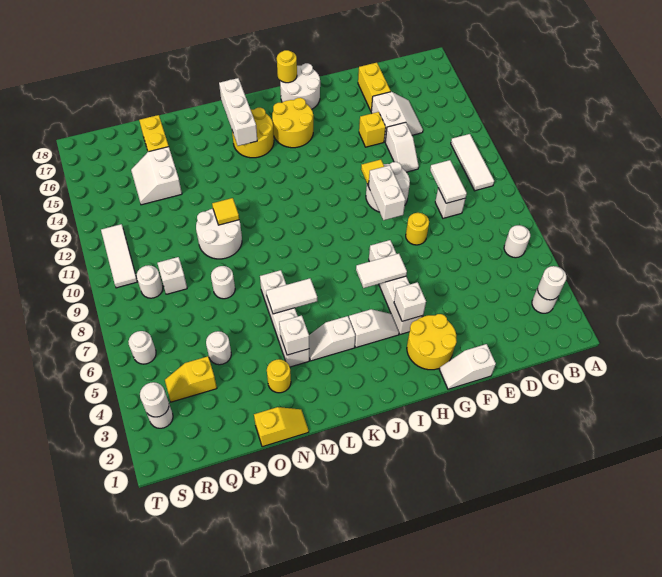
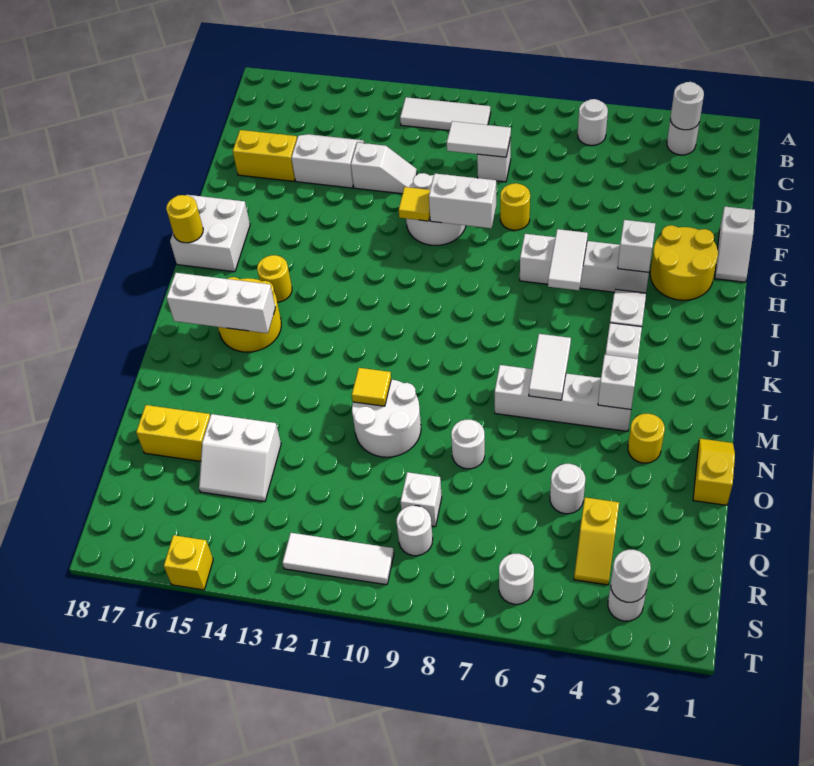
yellow brick F14 level 1 -> yellow brick T15 level 1
white round brick H17:I18 level 1 -> white brick H17:I18 level 1
yellow round brick I15:J16 level 1 -> yellow round brick J15 level 1

